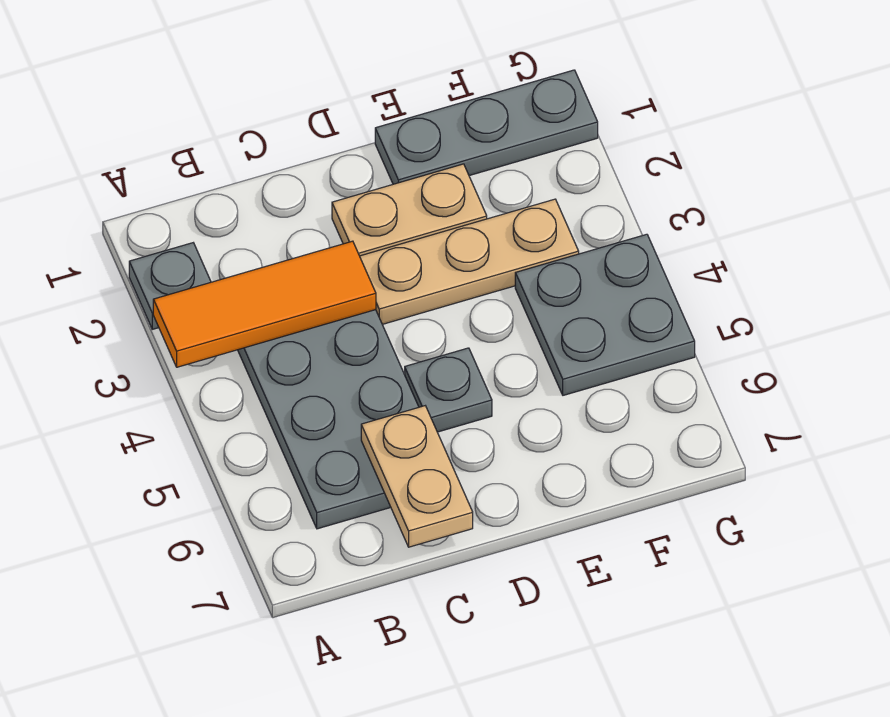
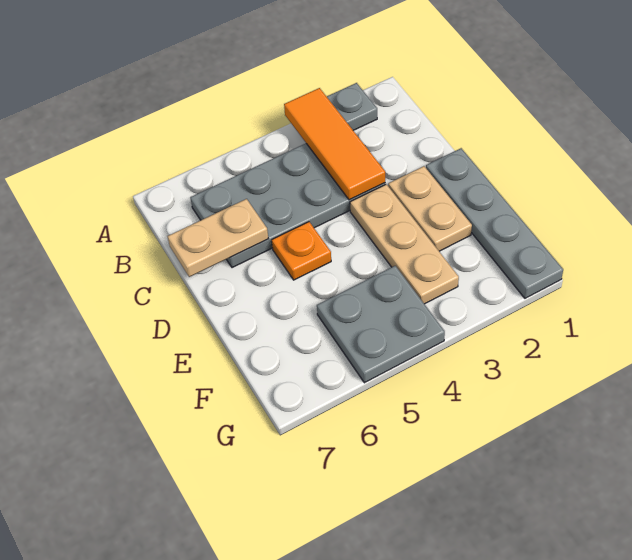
grey plate D5 level 1 -> orange plate D5 level 1
grey plate E1:G1 level 1 -> grey plate D1:G1 level 1

